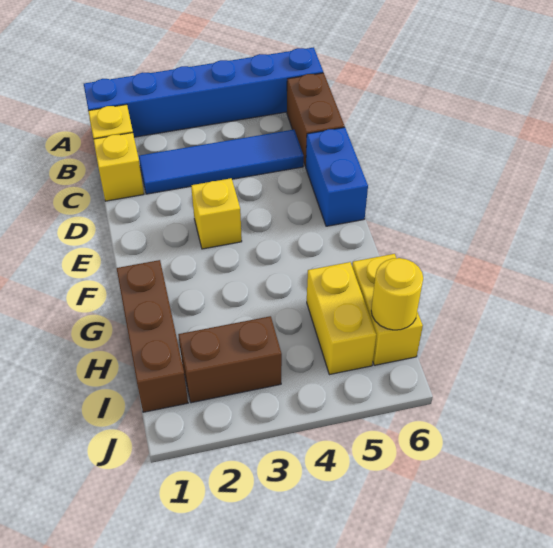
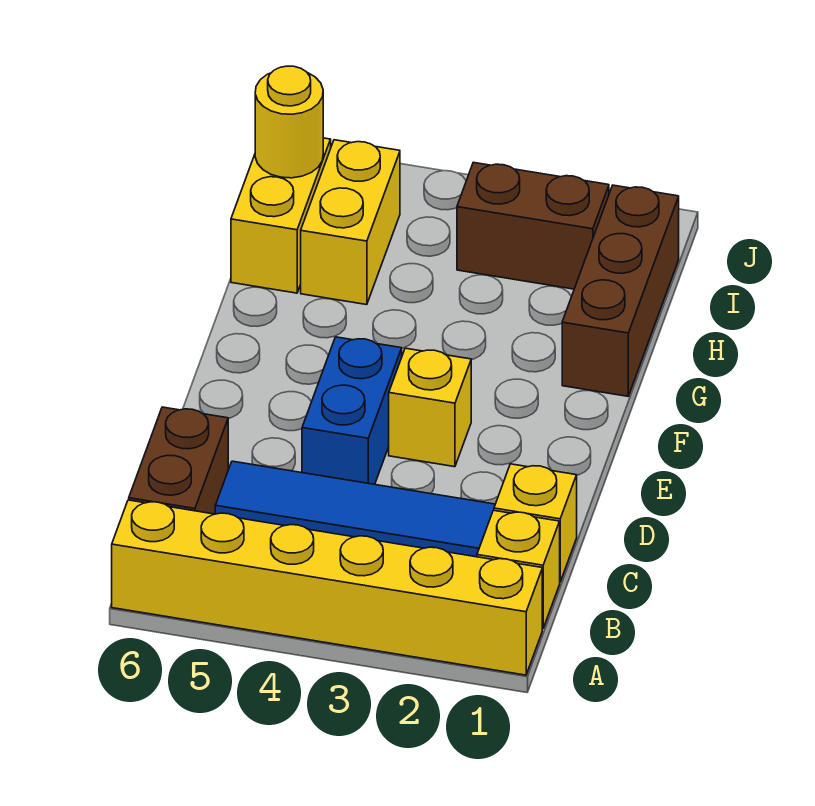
blue brick A1:A6 level 1 -> yellow brick A1:A6 level 1
blue brick D6:E6 level 1 -> blue brick D4:E4 level 1

